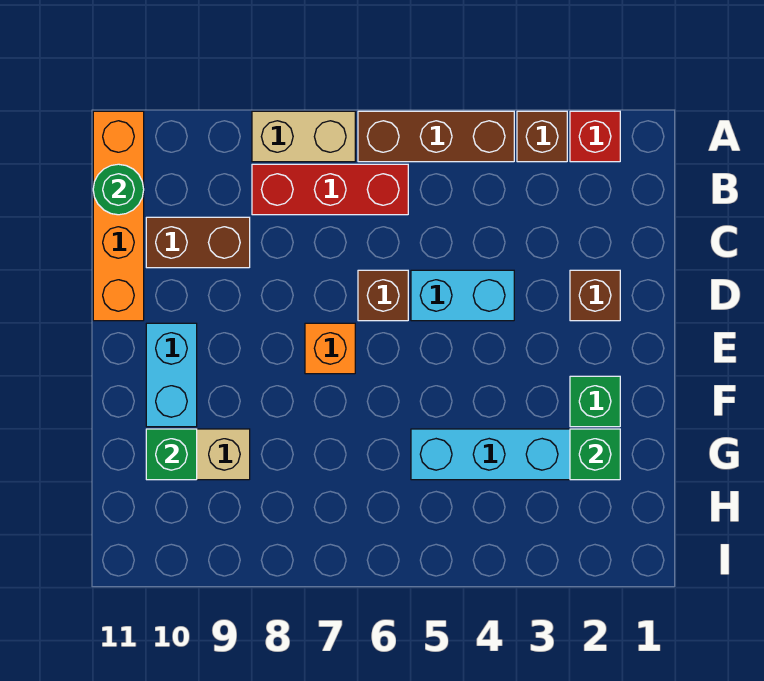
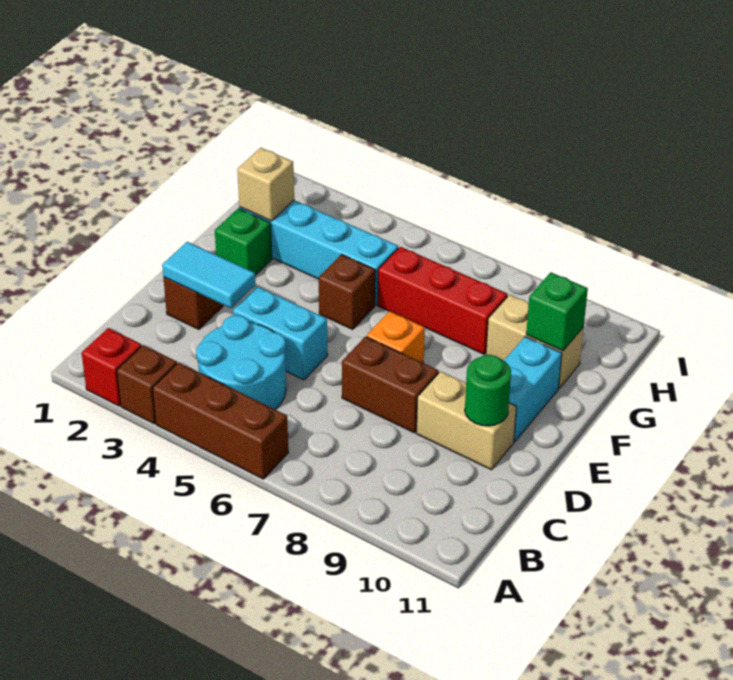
tan brick A7:A8 level 1 -> tan brick D9:D10 level 1
orange brick A11:D11 level 1 -> none
none -> cyan round brick B4:C5 level 1
red brick B6:B8 level 1 -> red brick G6:G8 level 1
green round brick B11 level 2 -> green round brick D10 level 2
brown brick C9:C10 level 1 -> brown brick D7:D8 level 1
none -> cyan tile D2:D3 level 2
brown brick D6 level 1 -> brown brick F5 level 1
green brick G2 level 2 -> tan brick G2 level 2

